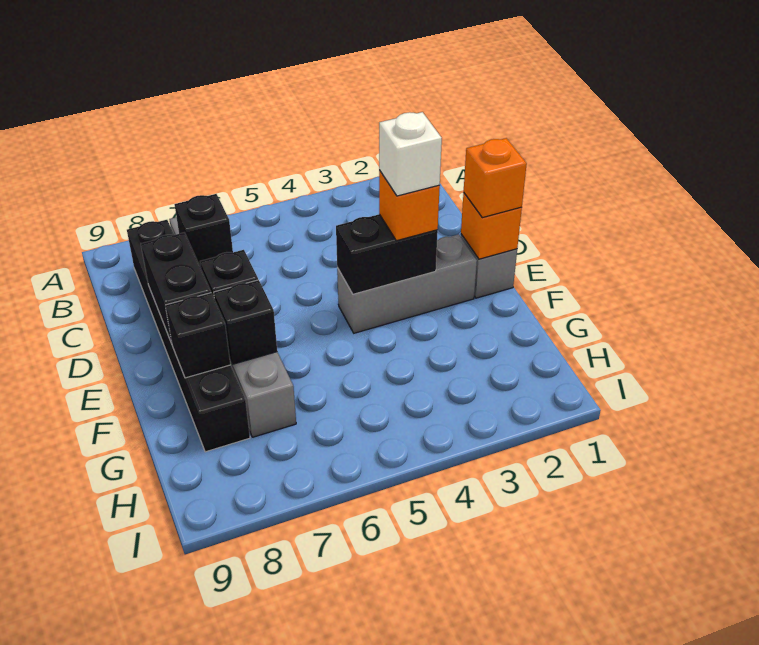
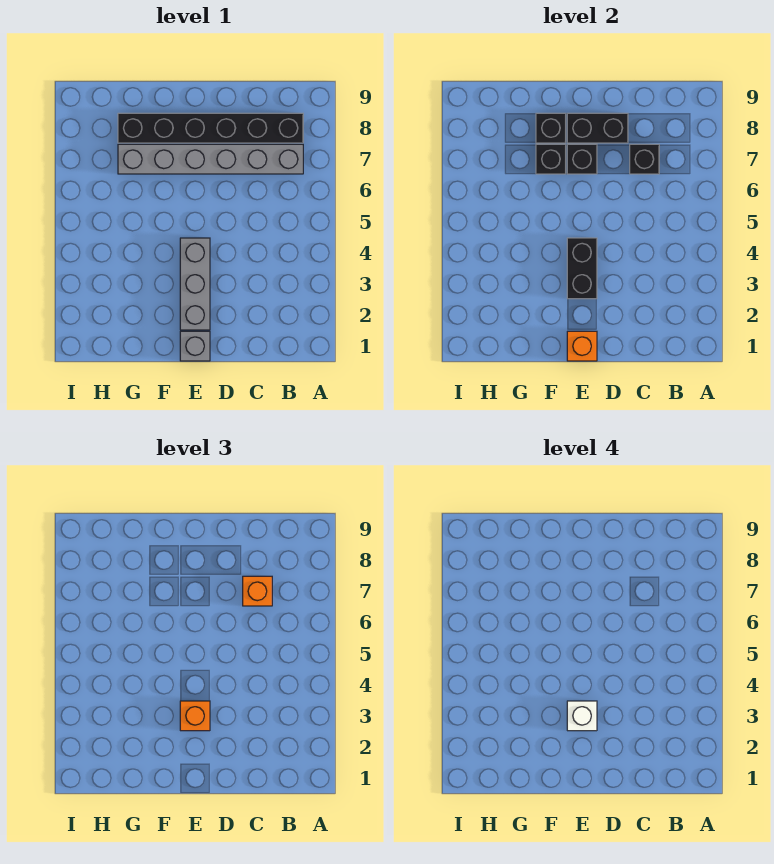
orange brick E1 level 3 -> orange brick C7 level 3

